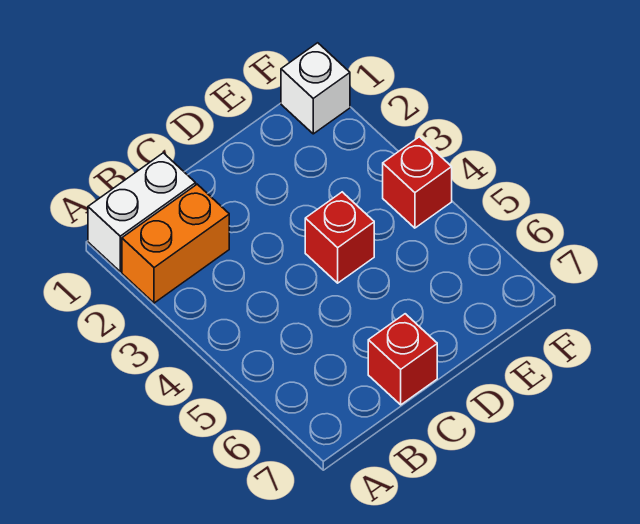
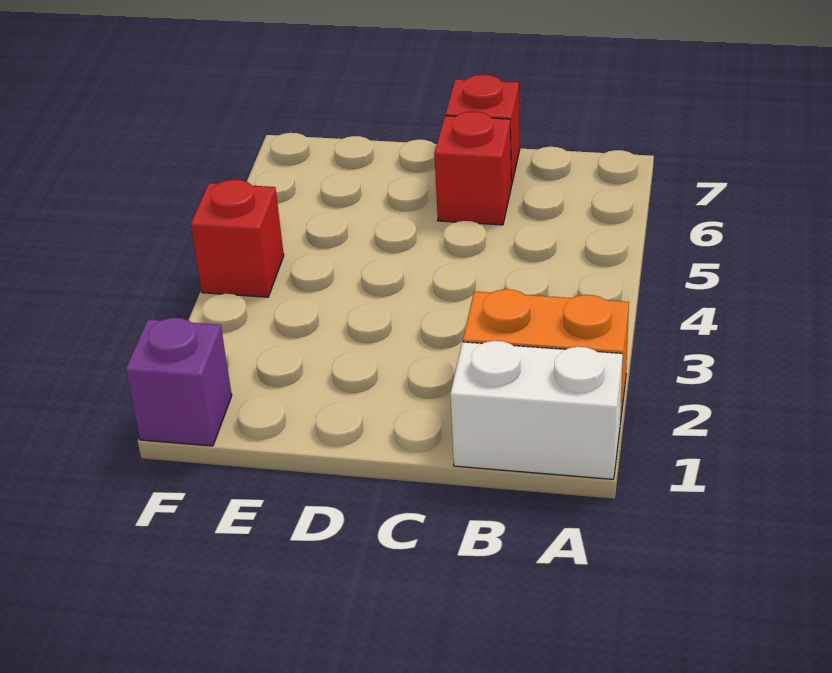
red brick D4 level 1 -> red brick C6 level 1
white brick F1 level 1 -> purple brick F1 level 1

